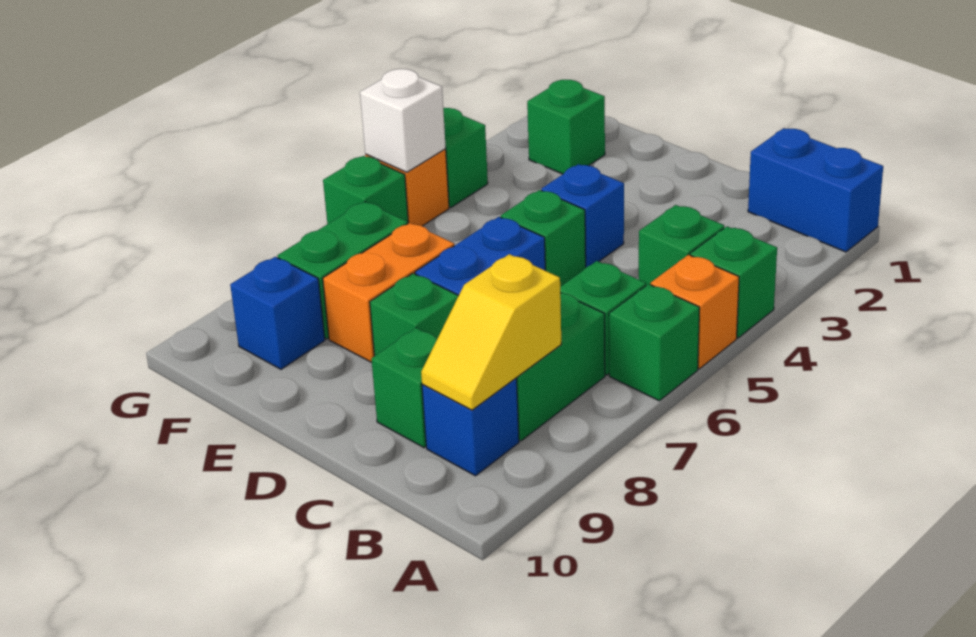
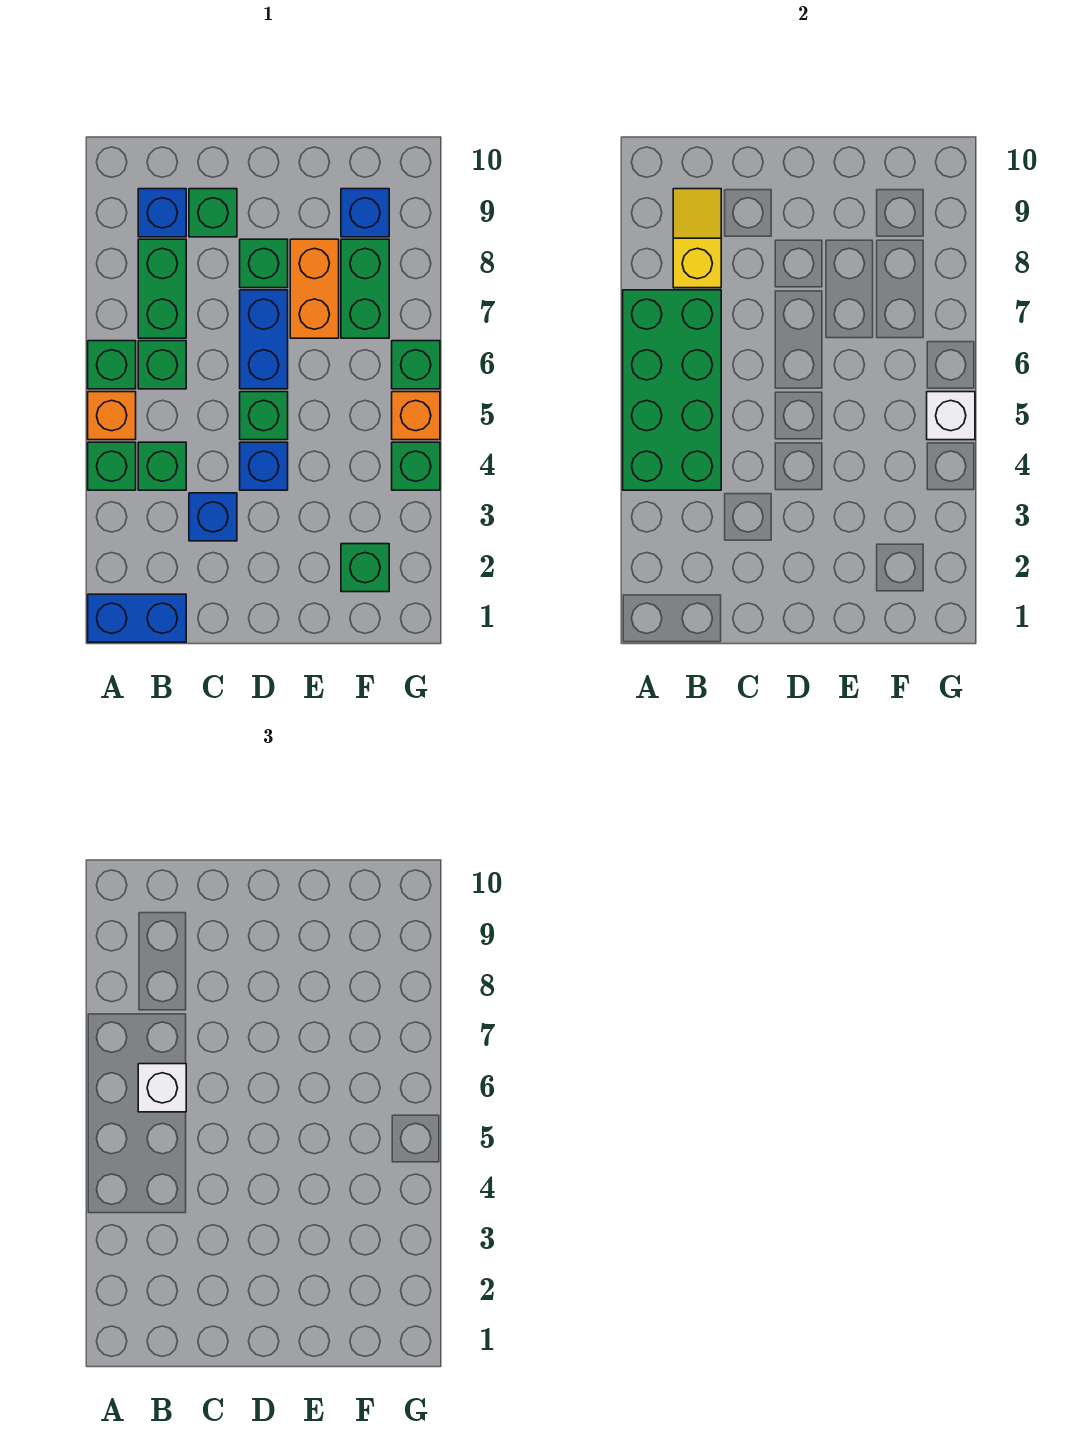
none -> green brick A4:B7 level 2
none -> white brick B6 level 3
none -> blue brick C3 level 1

